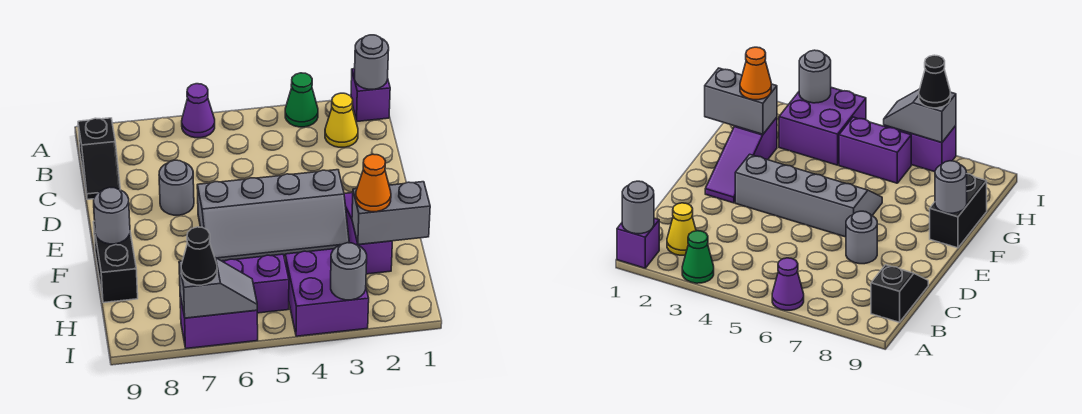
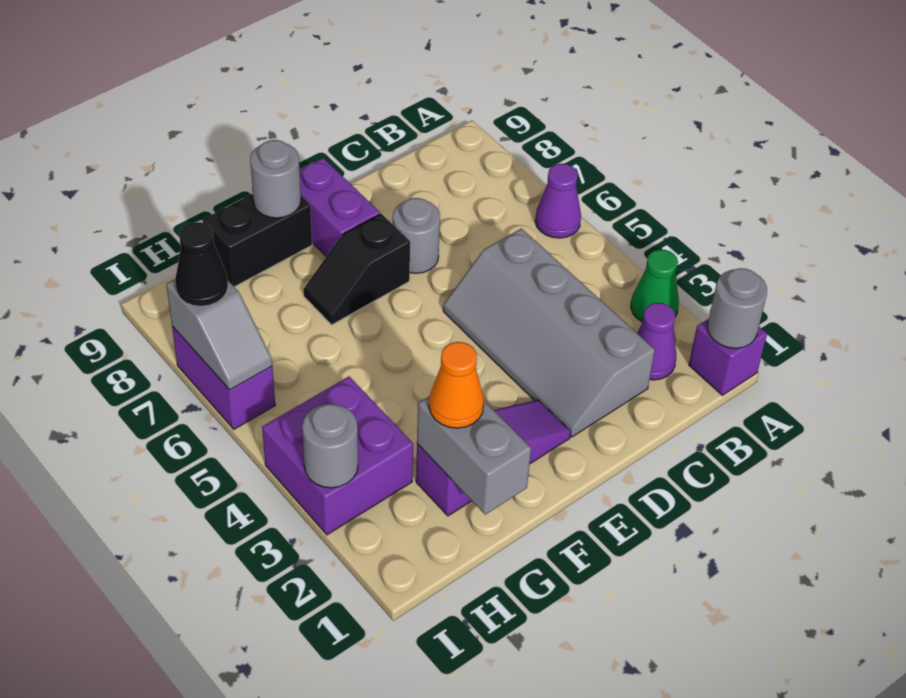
yellow cone B2 level 1 -> purple cone B2 level 1
black slope B9:C9 level 1 top B -> black slope E7:F7 level 1 top E
grey slope E3:F6 level 1 top E -> grey slope C2:D5 level 1 top C
purple brick H5:H6 level 1 -> purple brick E8:E9 level 1

